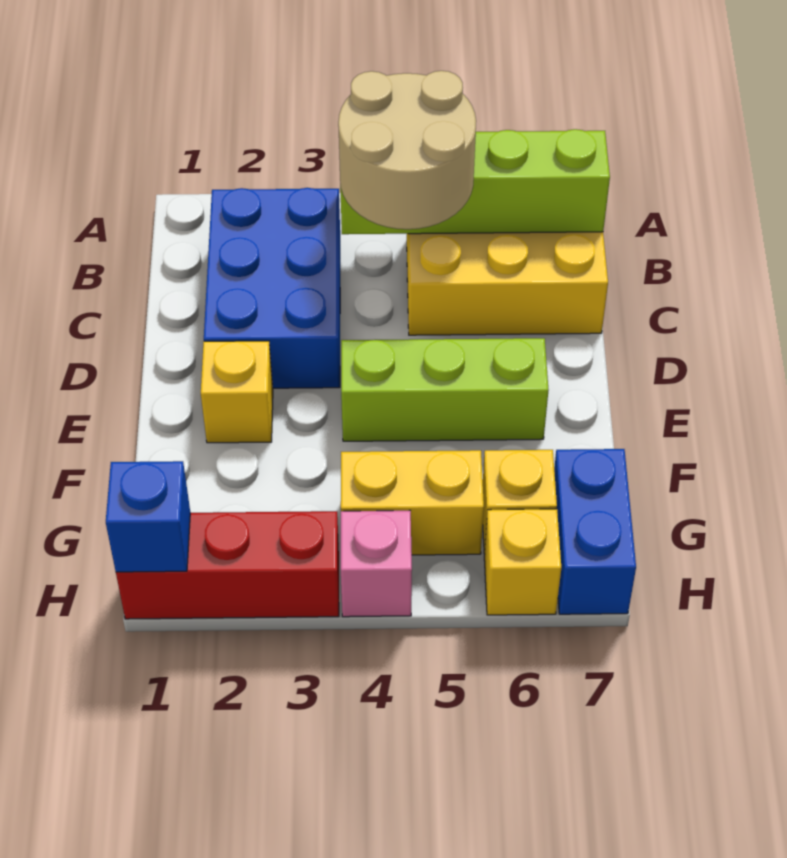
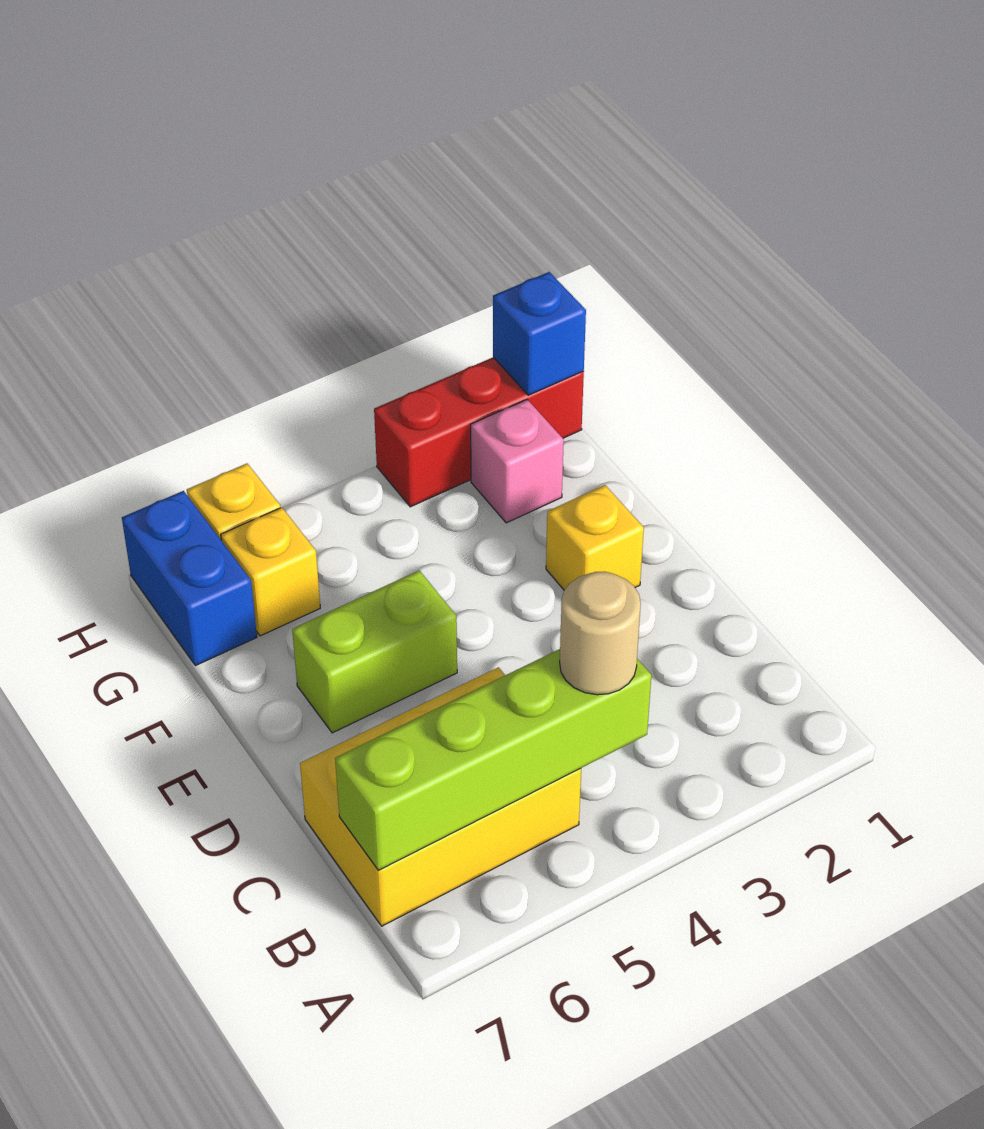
blue brick B2:D3 level 1 -> none
tan round brick B4:C5 level 3 -> tan round brick B4 level 3
lime brick E4:E6 level 1 -> lime brick E5:E6 level 1
yellow brick G4:G5 level 1 -> none
pink brick H4 level 1 -> pink brick G2 level 1

